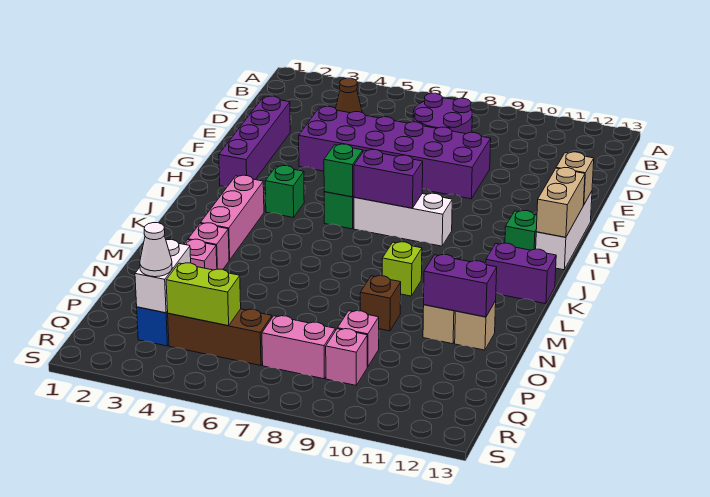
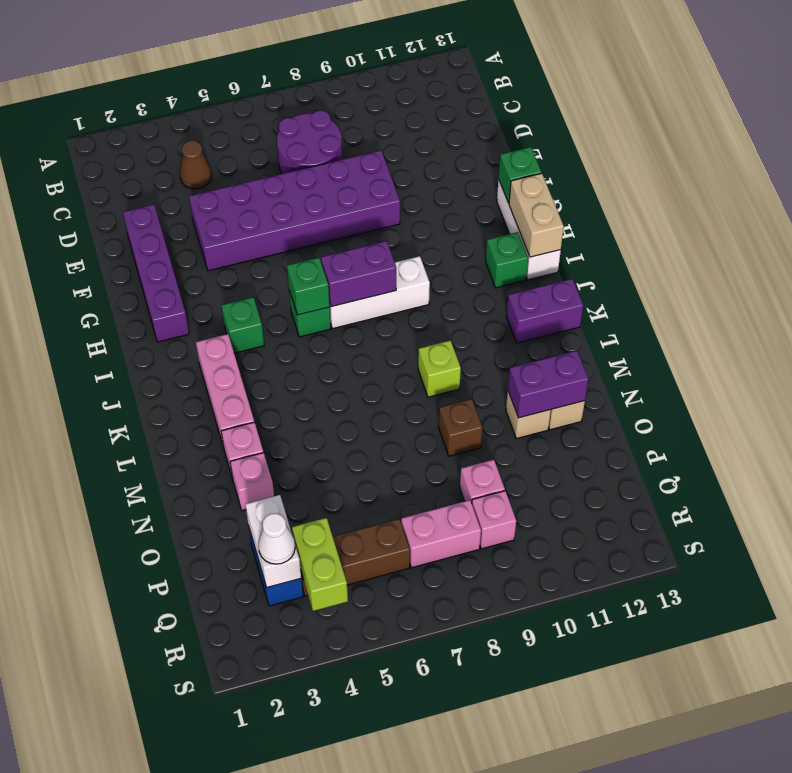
tan brick G13 level 2 -> green brick G13 level 2
lime brick Q4:Q5 level 2 -> lime brick Q4:R4 level 2

